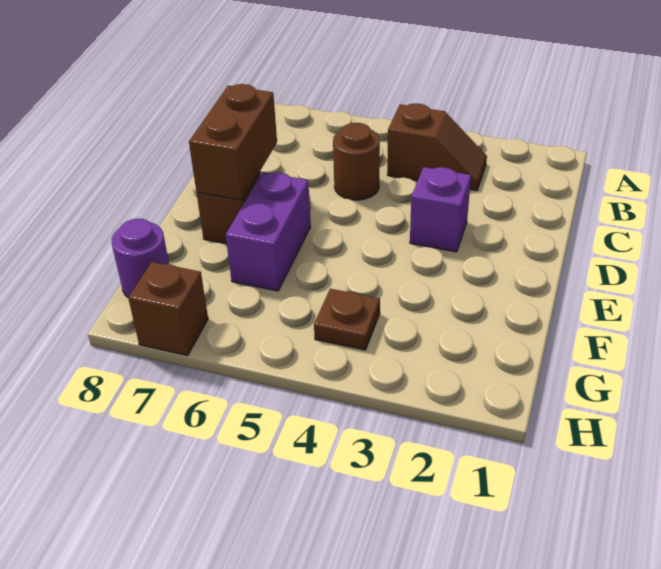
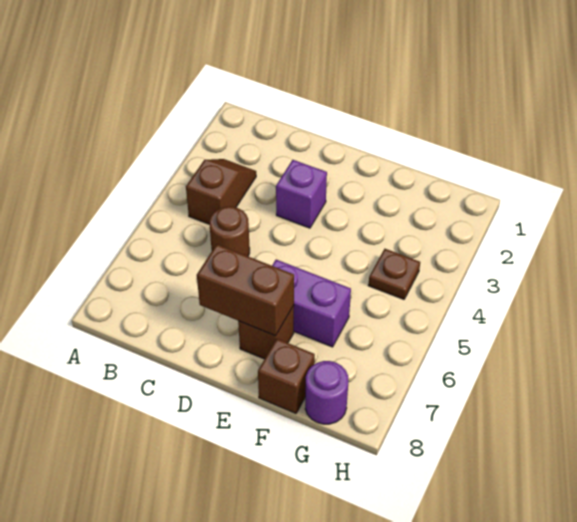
brown brick H7 level 1 -> brown brick F8 level 1

